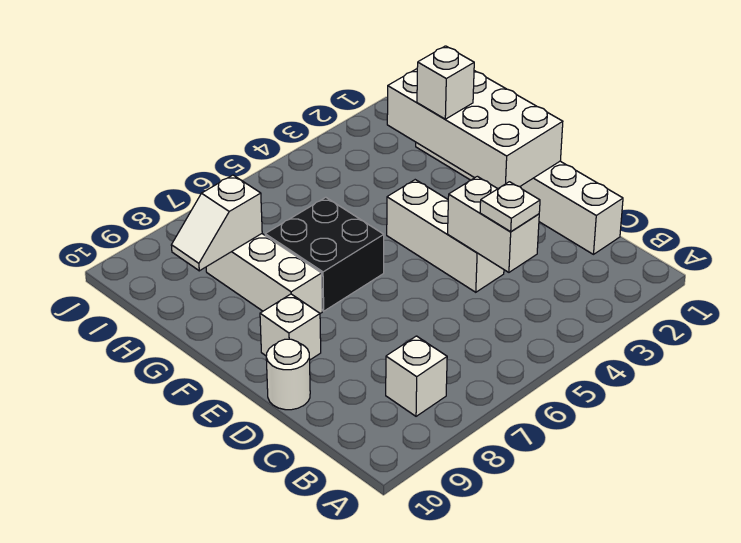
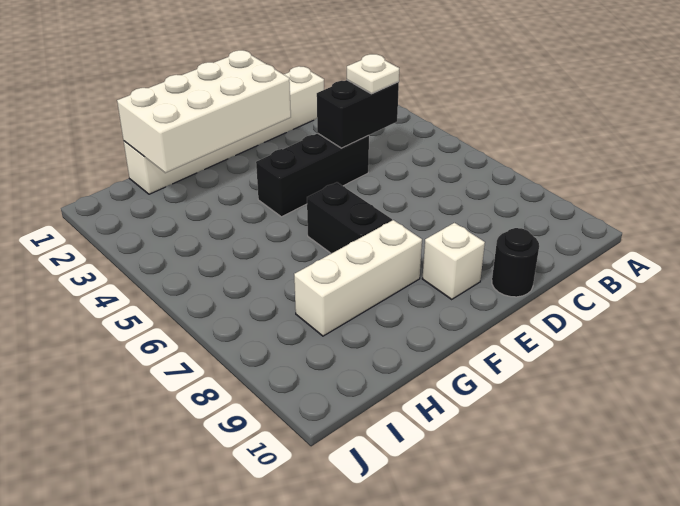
white brick B8 level 1 -> none
white brick C4:D4 level 2 -> black brick C4:D4 level 2
white brick D4:F4 level 1 -> black brick D4:F4 level 1
white round brick D10 level 1 -> black round brick D10 level 1
black brick F6:G7 level 1 -> black brick F6:F7 level 1
white brick G2 level 3 -> none
white slope H8:H9 level 2 top 8 -> none

